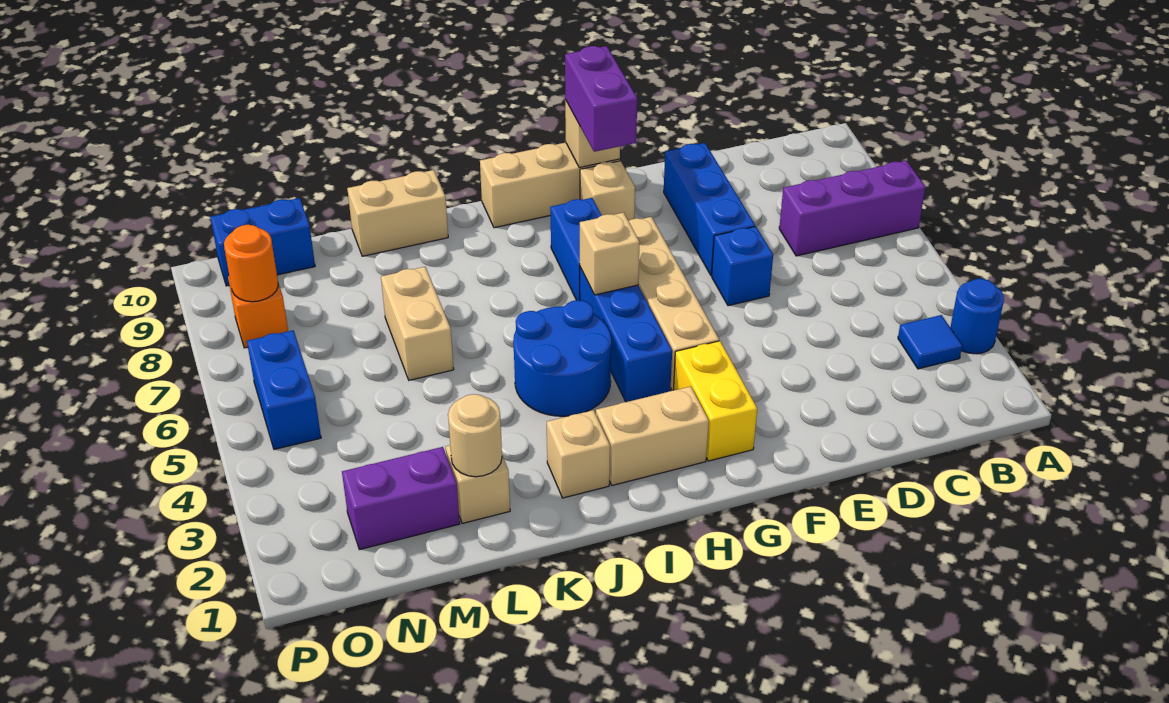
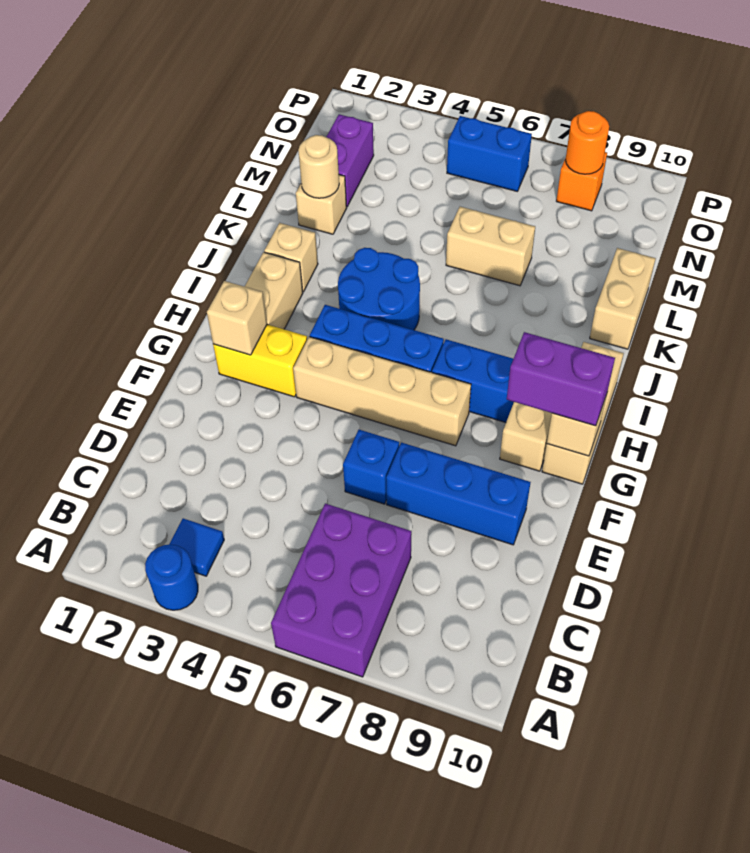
purple brick A7:C7 level 1 -> purple brick A6:C7 level 1
tan brick H6 level 2 -> tan brick G2 level 2
blue brick N10:O10 level 1 -> none

